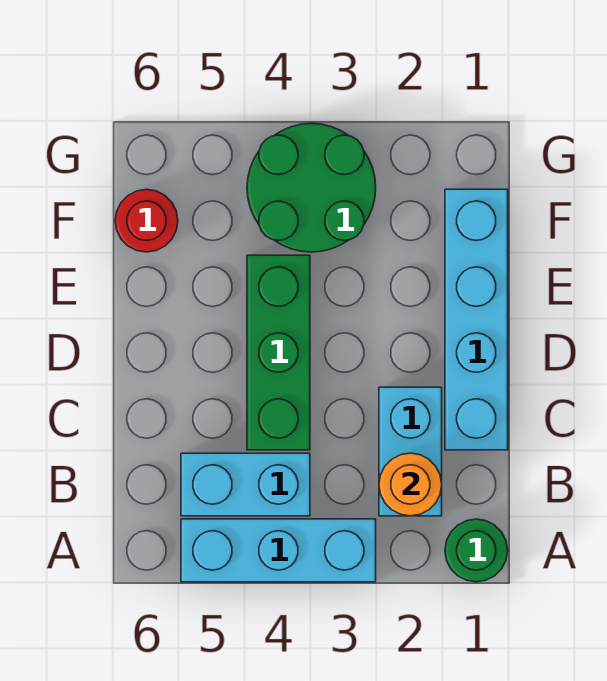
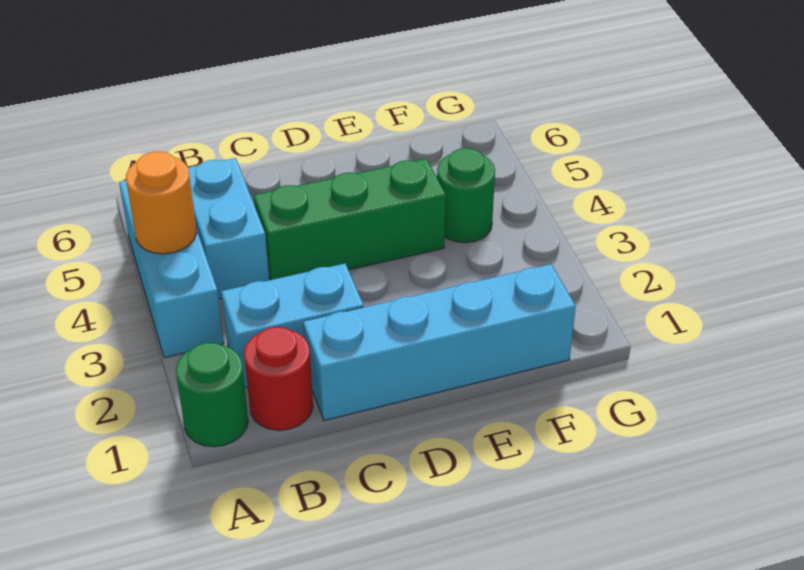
orange round brick B2 level 2 -> orange round brick A4 level 2
green round brick F3:G4 level 1 -> green round brick F4 level 1
red round brick F6 level 1 -> red round brick B1 level 1

